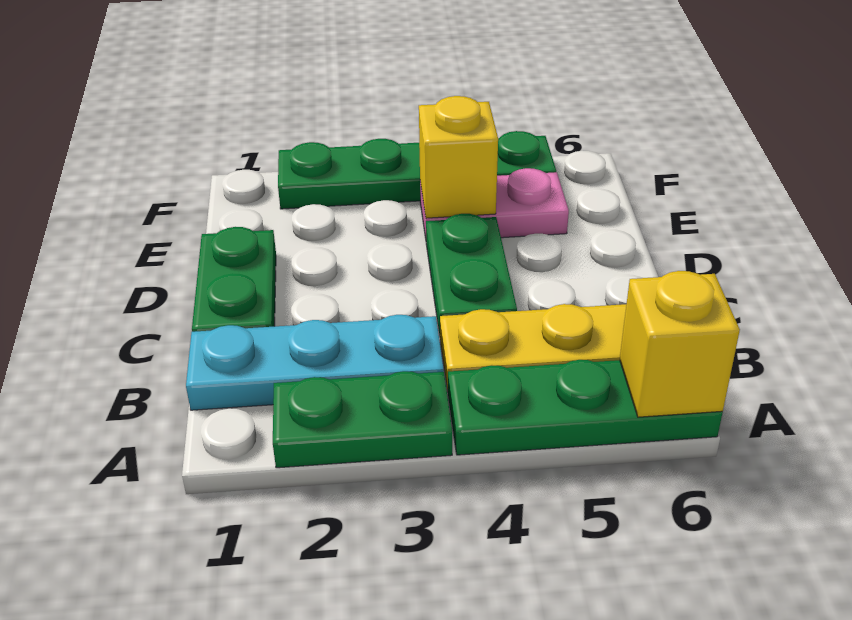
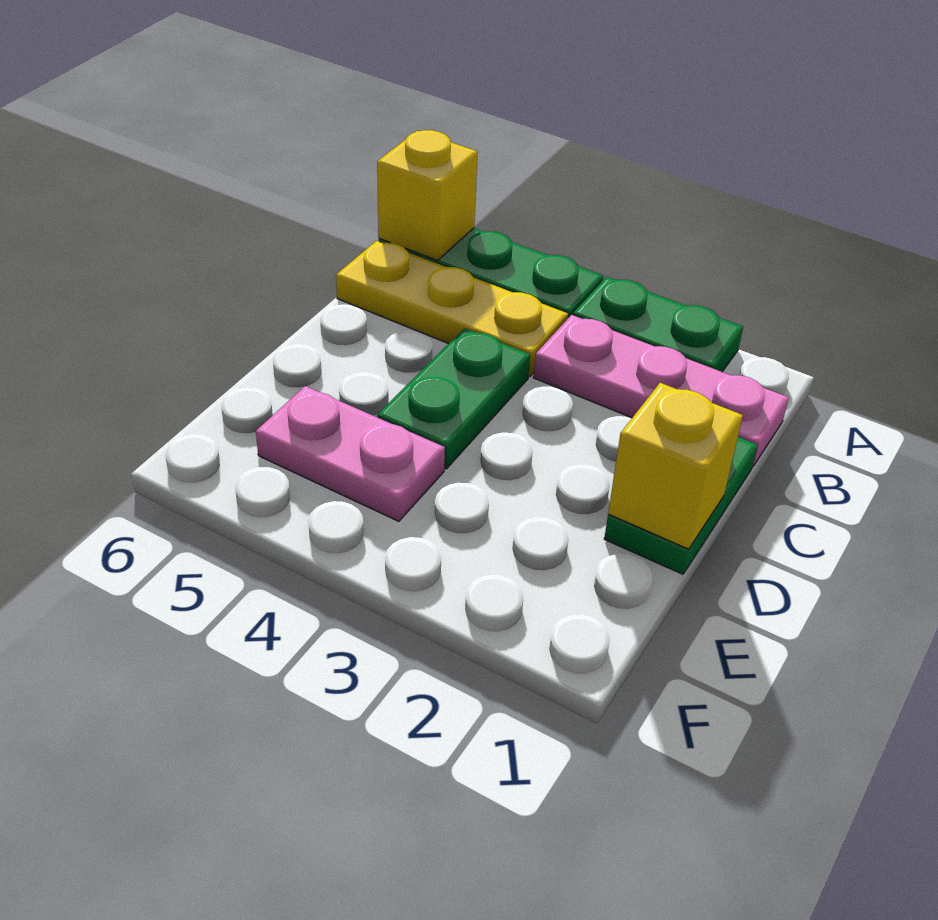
cyan plate B1:B3 level 1 -> pink plate B1:B3 level 1
yellow brick E4 level 2 -> yellow brick D1 level 2
green plate F2:F5 level 1 -> none

